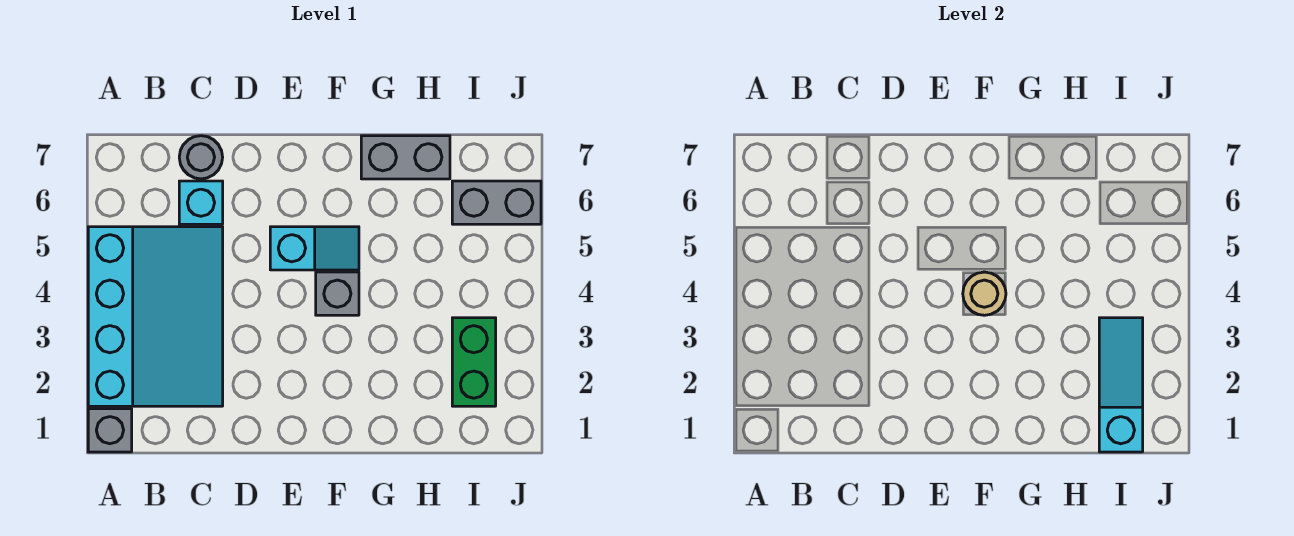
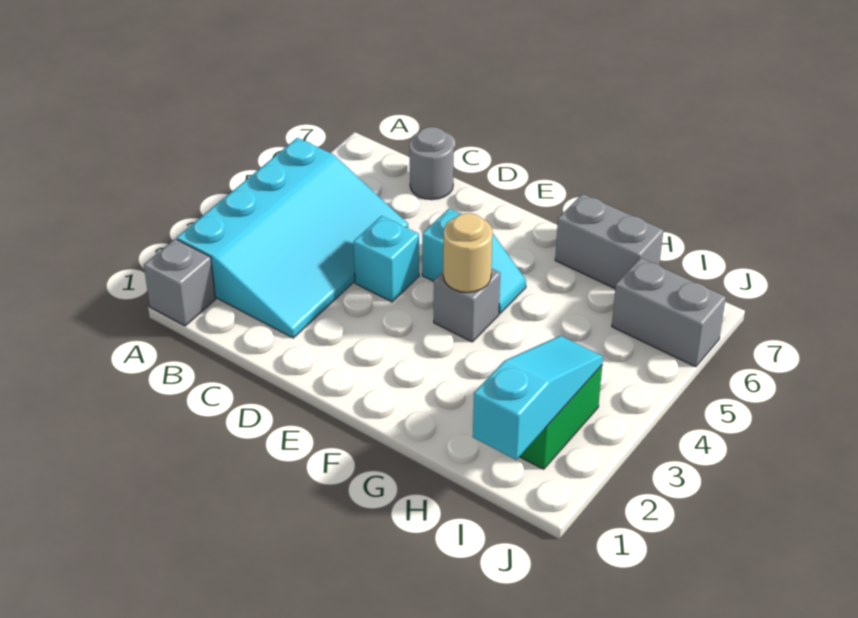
cyan brick C6 level 1 -> cyan brick D4 level 1

